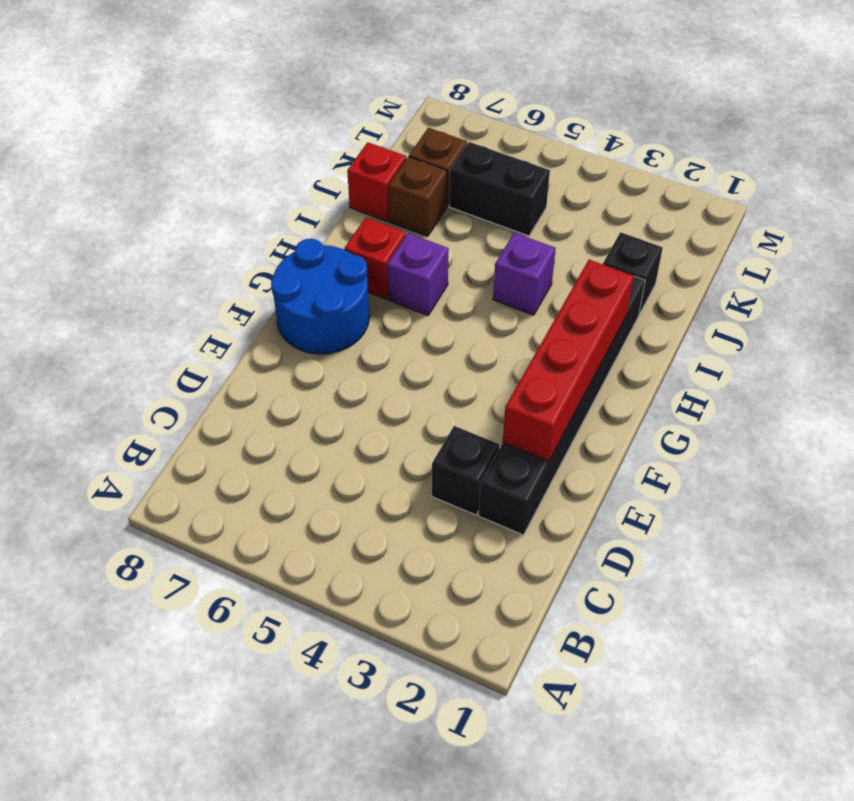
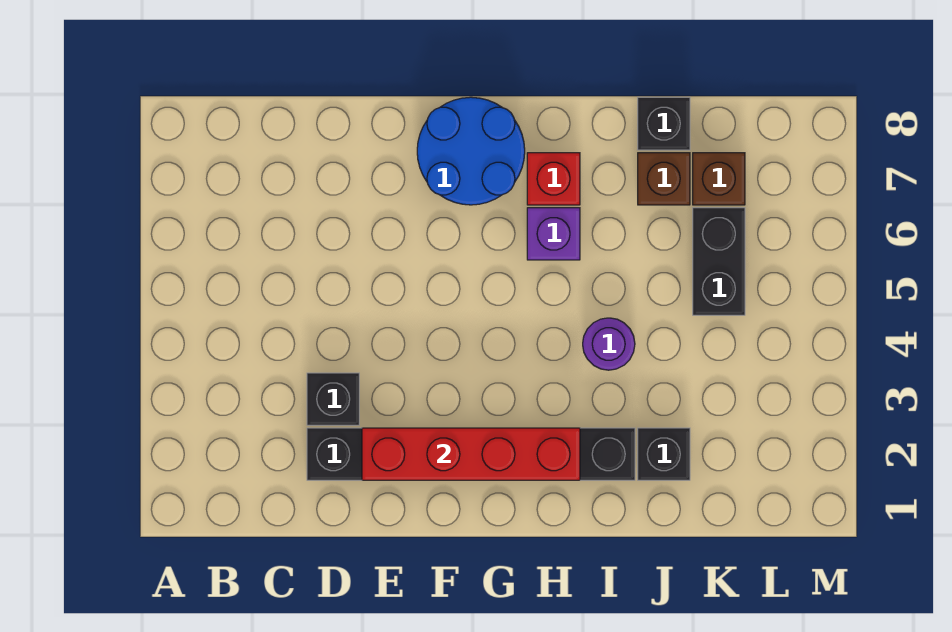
purple brick I4 level 1 -> purple round brick I4 level 1
red brick J8 level 1 -> black brick J8 level 1

